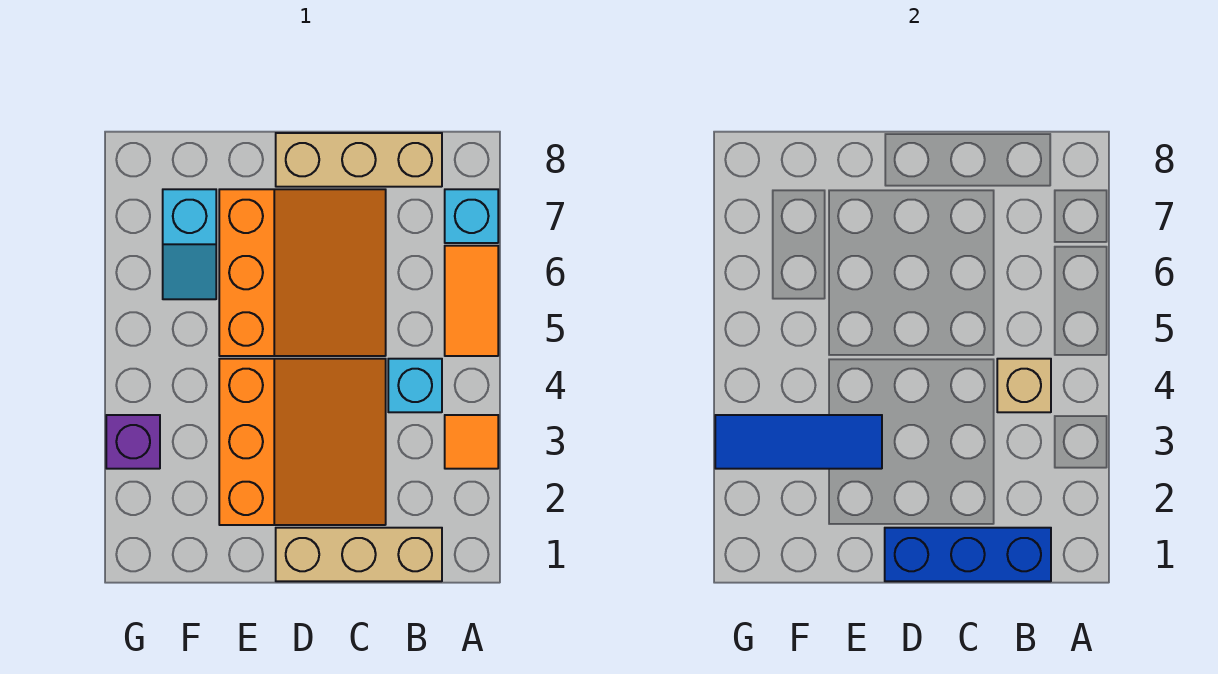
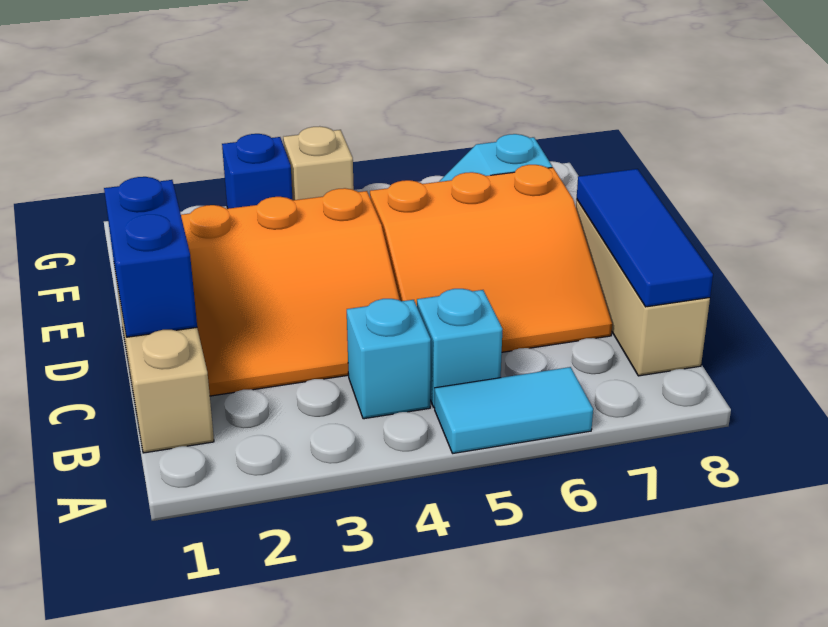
orange tile A3 level 1 -> none
orange tile A5:A6 level 1 -> cyan tile A5:A6 level 1
cyan brick A7 level 1 -> cyan brick B5 level 1
blue brick B1:D1 level 2 -> blue brick C1:D1 level 2
tan brick B4 level 2 -> tan brick G4 level 1
blue tile E3:G3 level 2 -> blue tile B8:D8 level 2
purple brick G3 level 1 -> blue brick G3 level 1

